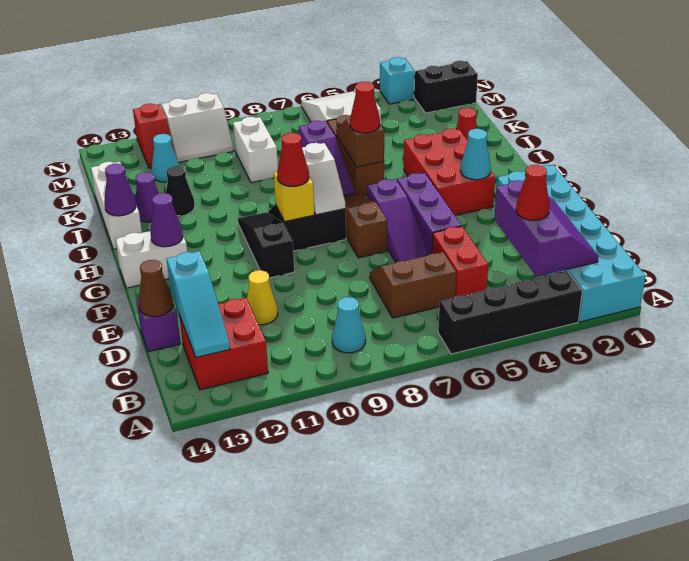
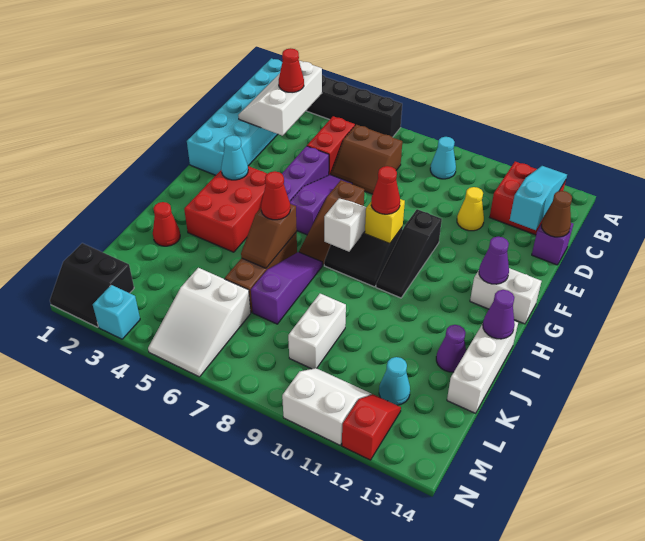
purple slope B2:D3 level 2 top 3 -> white slope B2:D3 level 2 top 3
black cone J12 level 1 -> none

